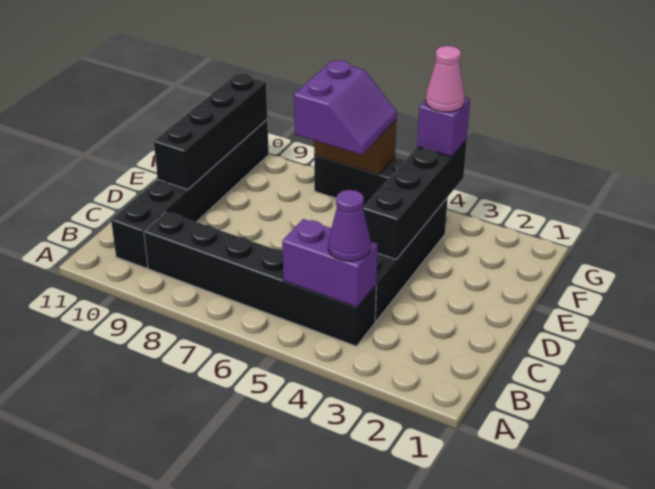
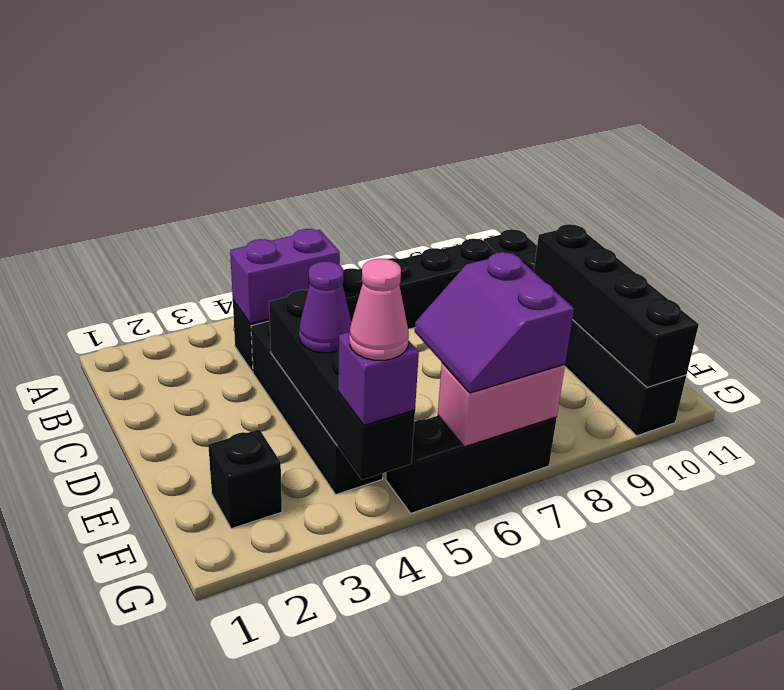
purple cone B4 level 3 -> purple cone E4 level 3
none -> black brick F2 level 1
brown brick G6:G7 level 2 -> pink brick G6:G7 level 2

